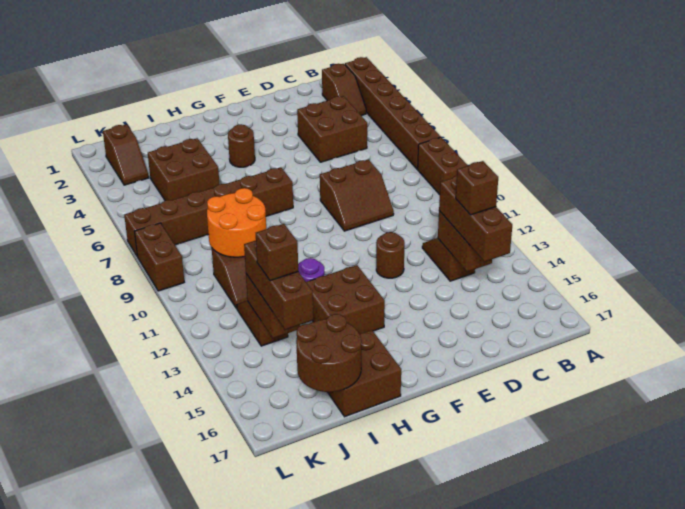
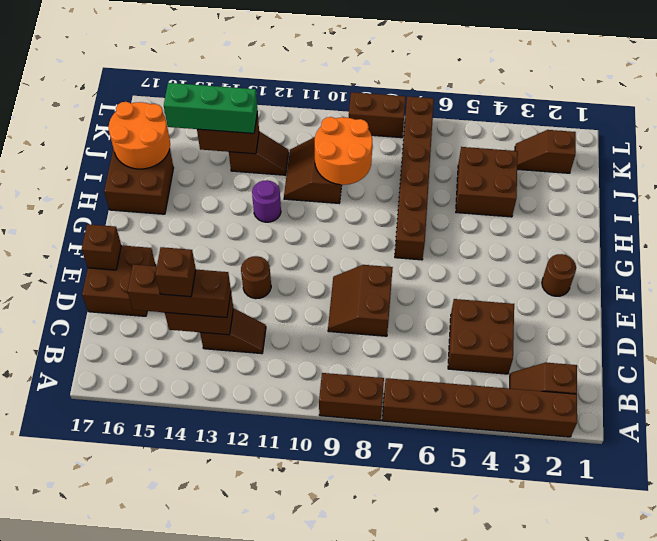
brown round brick G4 level 1 -> brown round brick F2 level 1
brown brick G13:H14 level 1 -> brown brick D16:E17 level 1
brown round brick I16:J17 level 2 -> orange round brick I16:J17 level 2
brown brick J13:J15 level 3 -> green brick J13:J15 level 3
brown brick J14 level 4 -> brown brick E17 level 2

